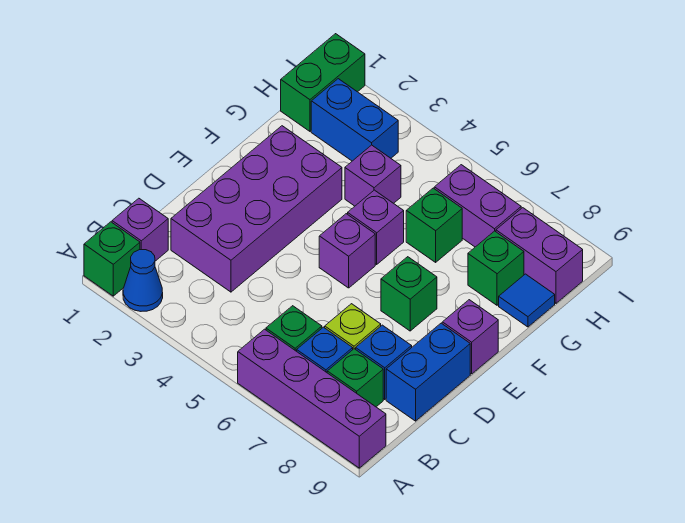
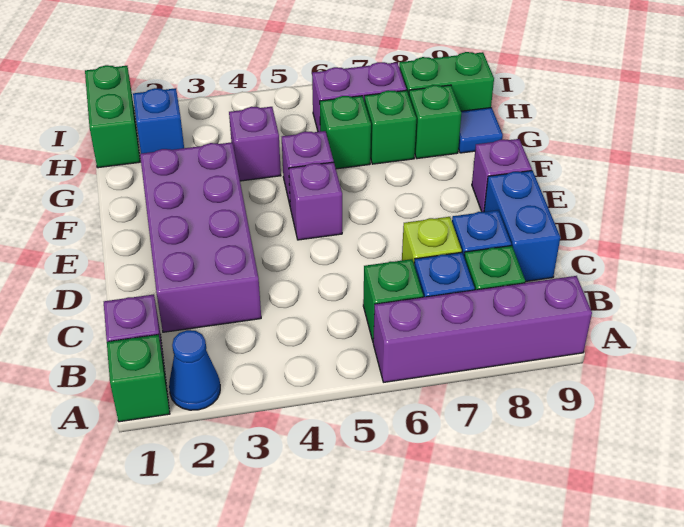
green brick E7 level 1 -> green brick G7 level 1
blue brick H2:H3 level 1 -> blue brick H2 level 1
purple brick H8:H9 level 1 -> green brick H8:H9 level 1

